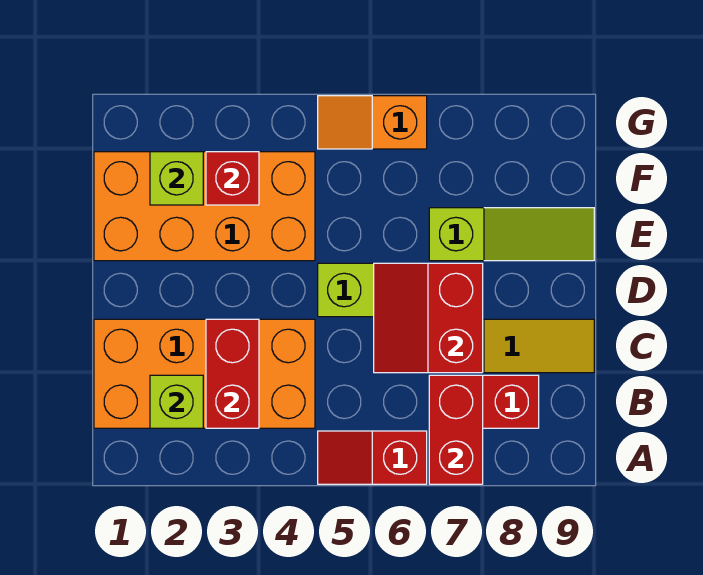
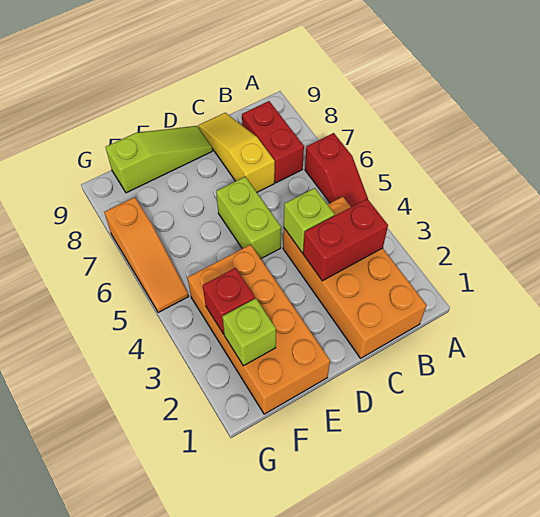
red brick A7:B7 level 2 -> none
lime brick B2 level 2 -> lime brick C4 level 2
red slope C6:D7 level 2 top 7 -> none
lime slope E7:E9 level 1 top 7 -> lime slope D9:F9 level 1 top F
orange slope G5:G6 level 1 top 6 -> orange slope G5:G7 level 1 top 7

